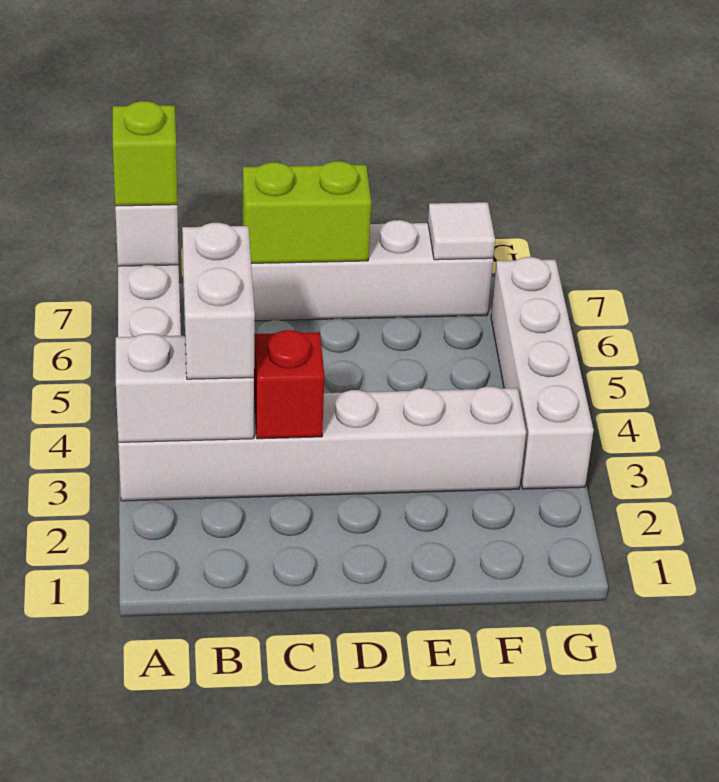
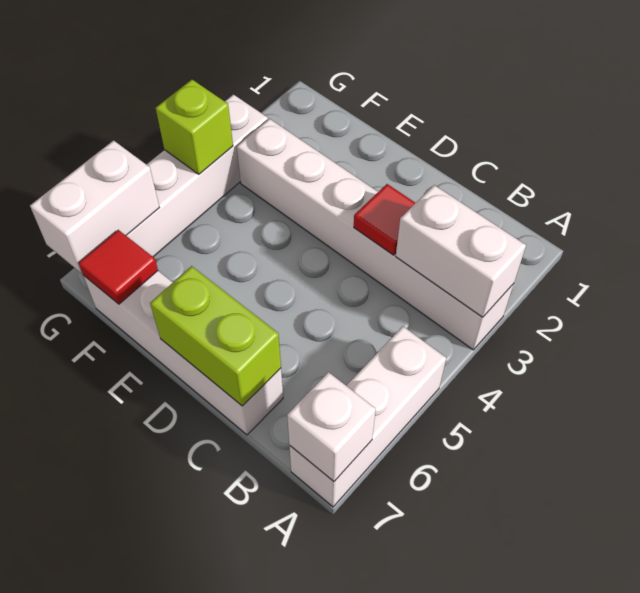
lime brick A7 level 3 -> lime brick G4 level 2
white brick B3:B4 level 3 -> white brick G6:G7 level 2
red brick C3 level 2 -> red tile C3 level 2
white tile F7 level 2 -> red tile F7 level 2

